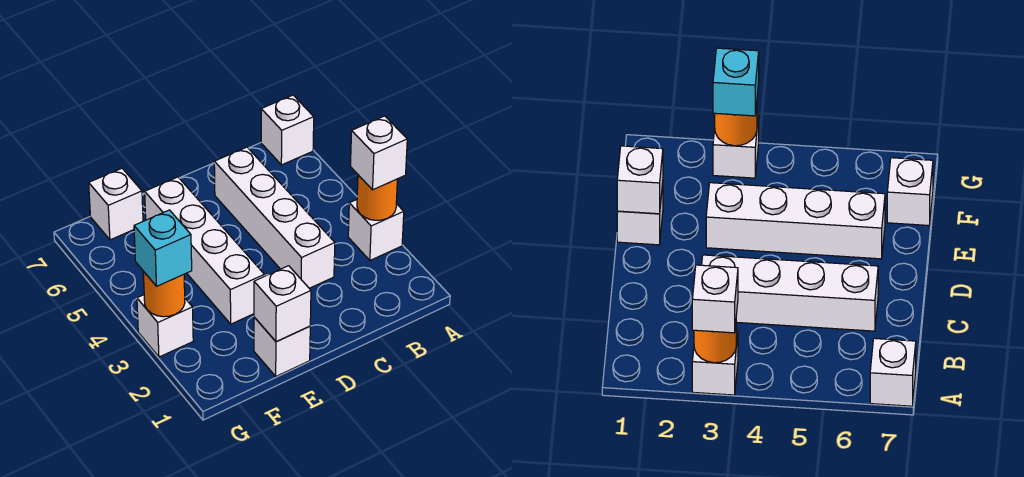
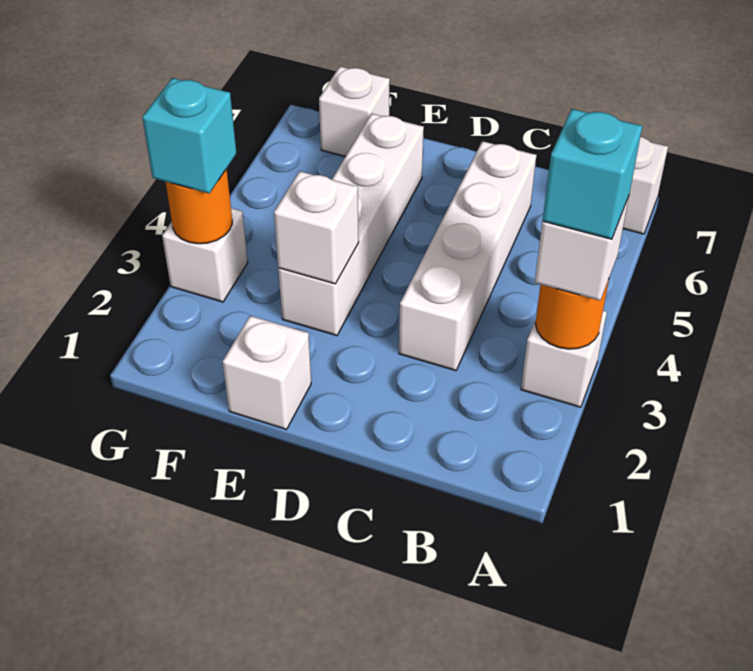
none -> cyan brick A3 level 4
white brick E1 level 2 -> white brick E3 level 2

